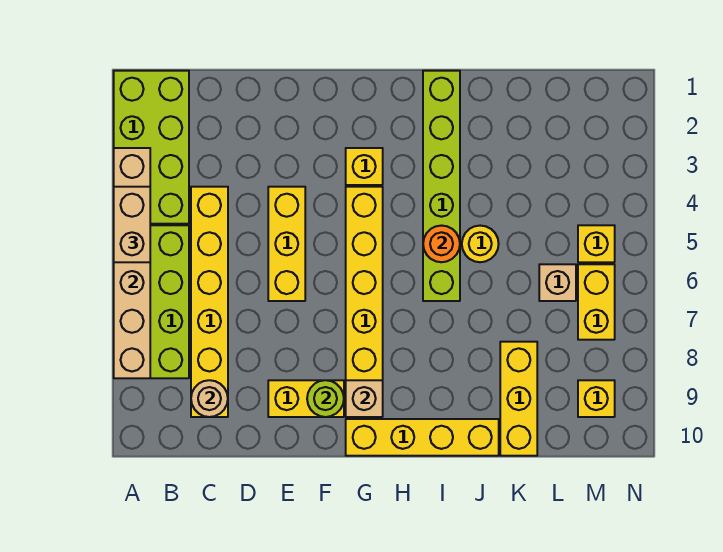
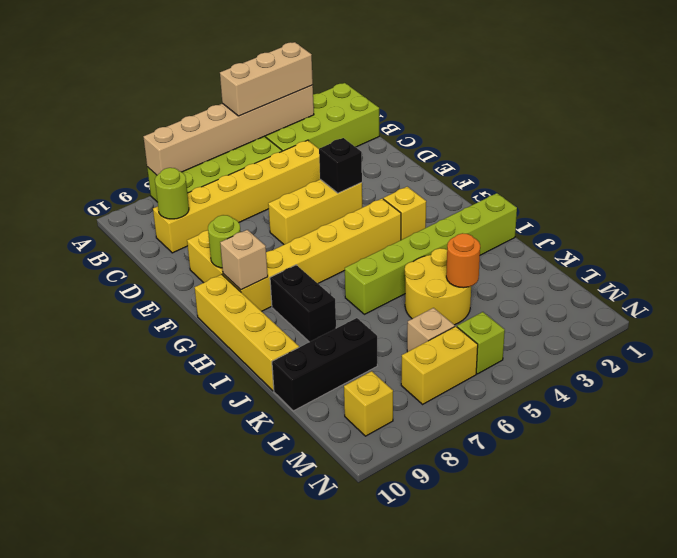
tan brick A4:A5 level 3 -> tan brick A3:A5 level 3
tan round brick C9 level 2 -> lime round brick C9 level 2
none -> black brick E4 level 2
none -> black brick H8:I8 level 1
orange round brick I5 level 2 -> orange round brick K4 level 2
yellow round brick J5 level 1 -> yellow round brick J4:K5 level 1
yellow brick K8:K10 level 1 -> black brick K8:K10 level 1
yellow brick M5 level 1 -> lime brick M5 level 1

